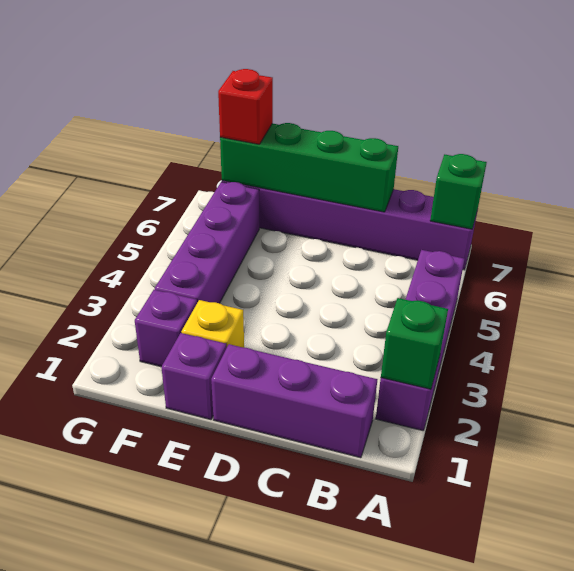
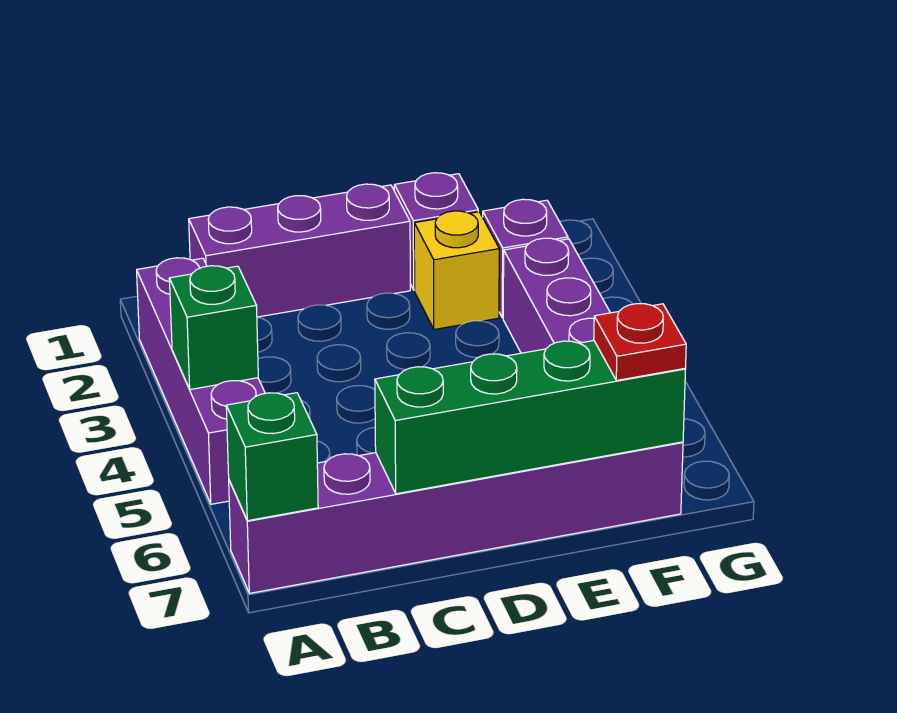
green brick A2 level 2 -> green brick A4 level 2
red brick F7 level 3 -> red plate F7 level 3

